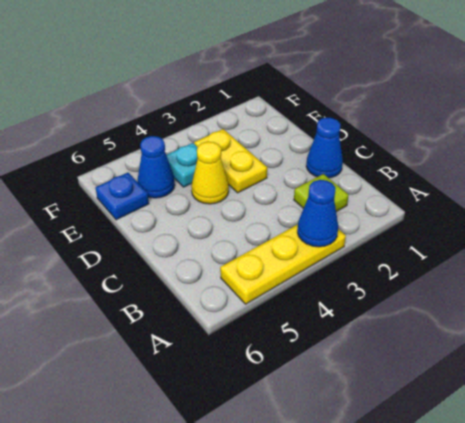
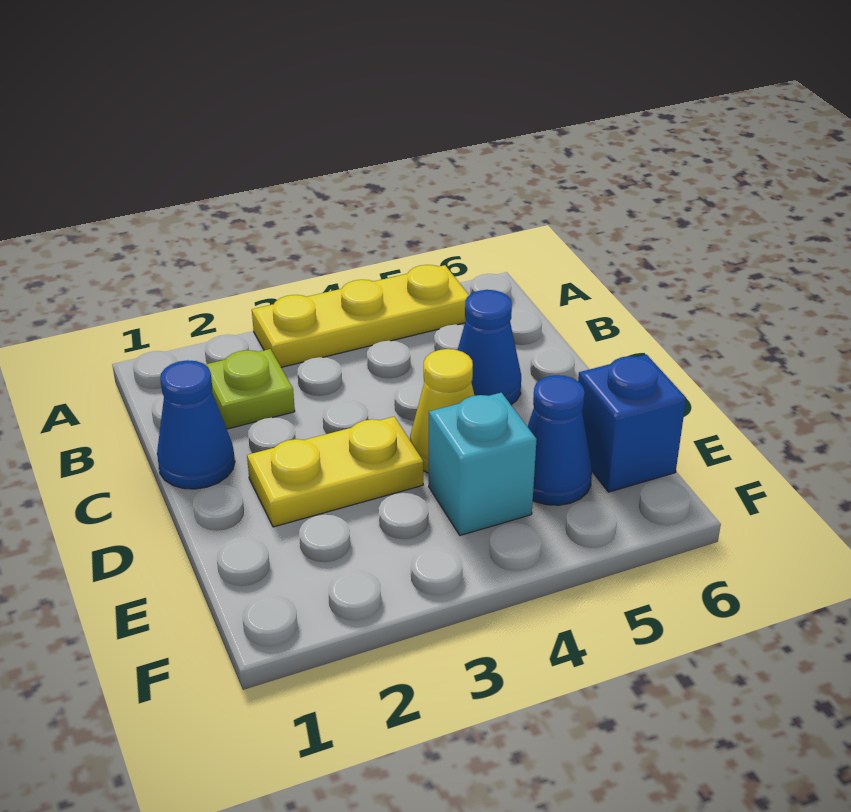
blue cone A3 level 2 -> blue cone C5 level 1
yellow plate D3:E3 level 1 -> yellow plate D2:D3 level 1
cyan plate E4 level 1 -> cyan brick E4 level 1
blue plate E6 level 1 -> blue brick E6 level 1

